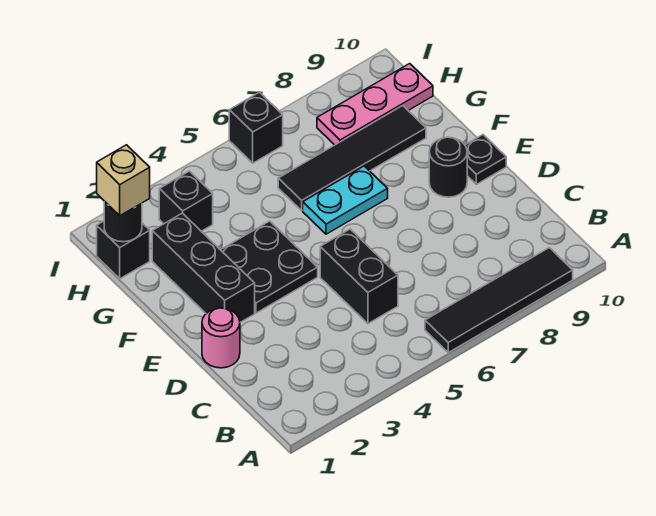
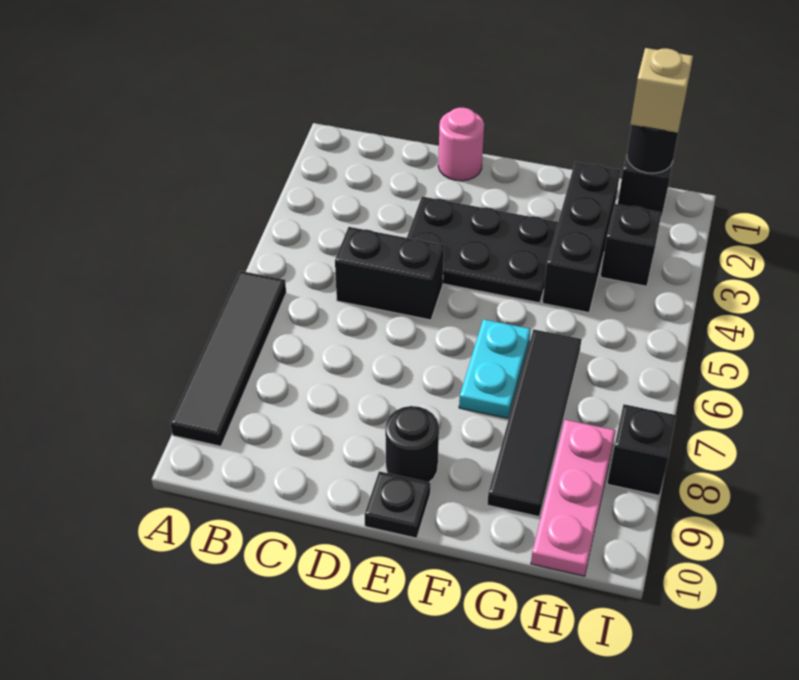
black brick E2:G2 level 1 -> black brick G2:G4 level 1
black plate E3:F4 level 1 -> black plate D3:F4 level 1
black brick I6 level 1 -> black brick I8 level 1

